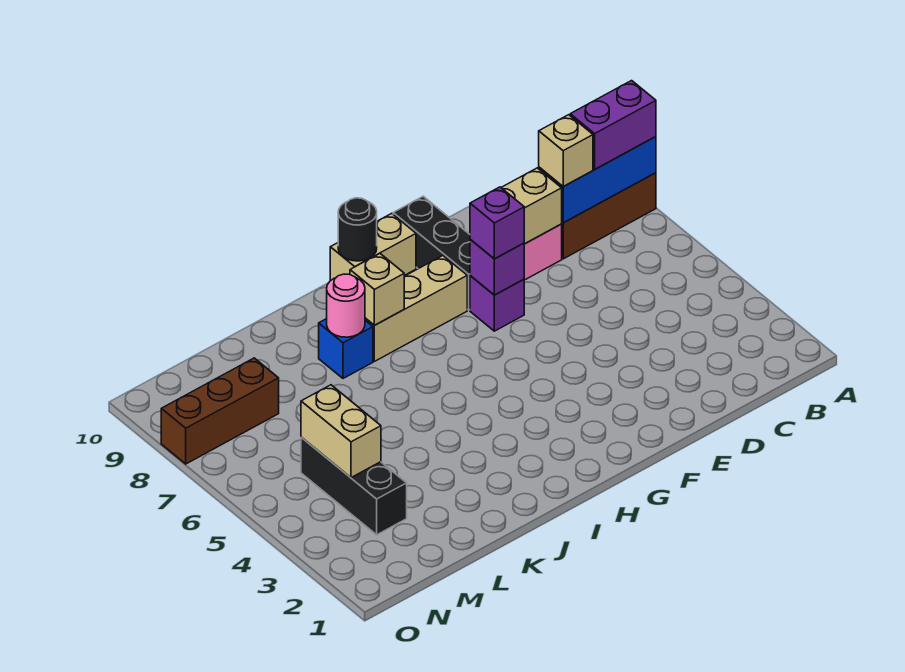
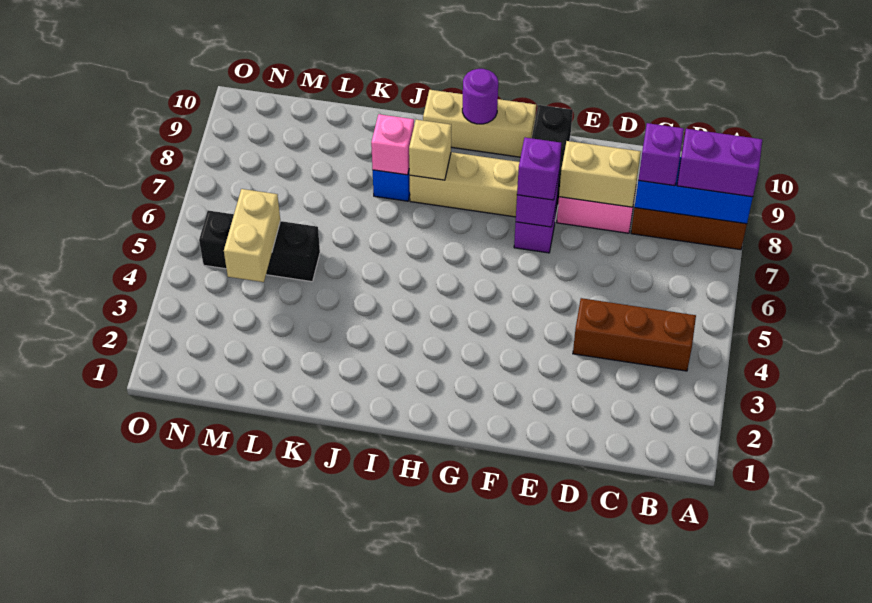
tan brick C8 level 3 -> purple brick C8 level 3
tan brick G10:H10 level 1 -> tan brick G10:I10 level 1
black round brick H10 level 2 -> purple round brick H10 level 2
pink round brick J8 level 2 -> pink brick J8 level 2
black brick M3:M5 level 1 -> black brick L5:N5 level 1
brown brick M8:O8 level 1 -> brown brick B4:D4 level 1

